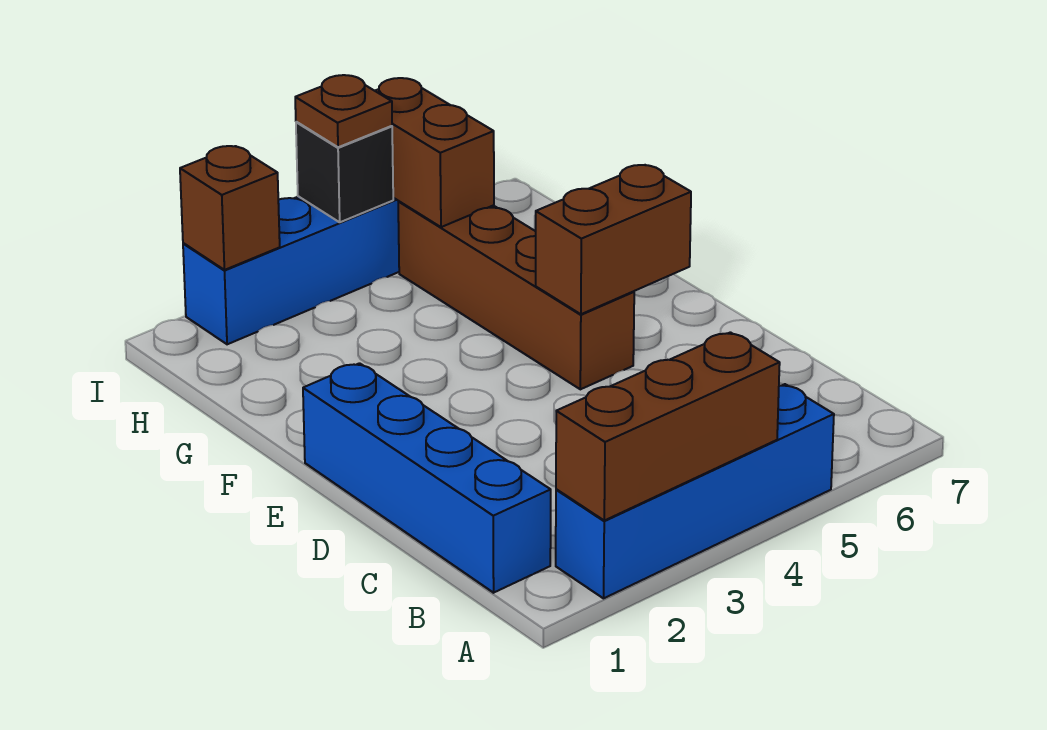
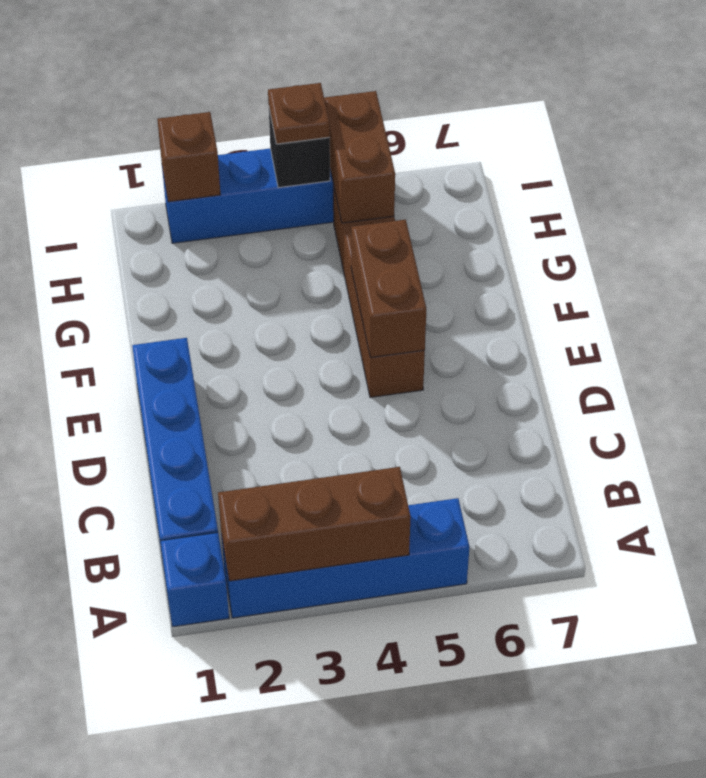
none -> blue brick A1 level 1
brown brick E5:E6 level 2 -> brown brick E5:F5 level 2

